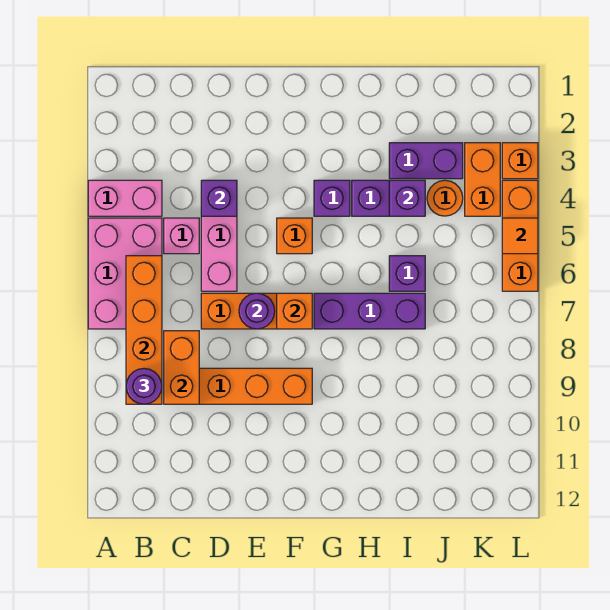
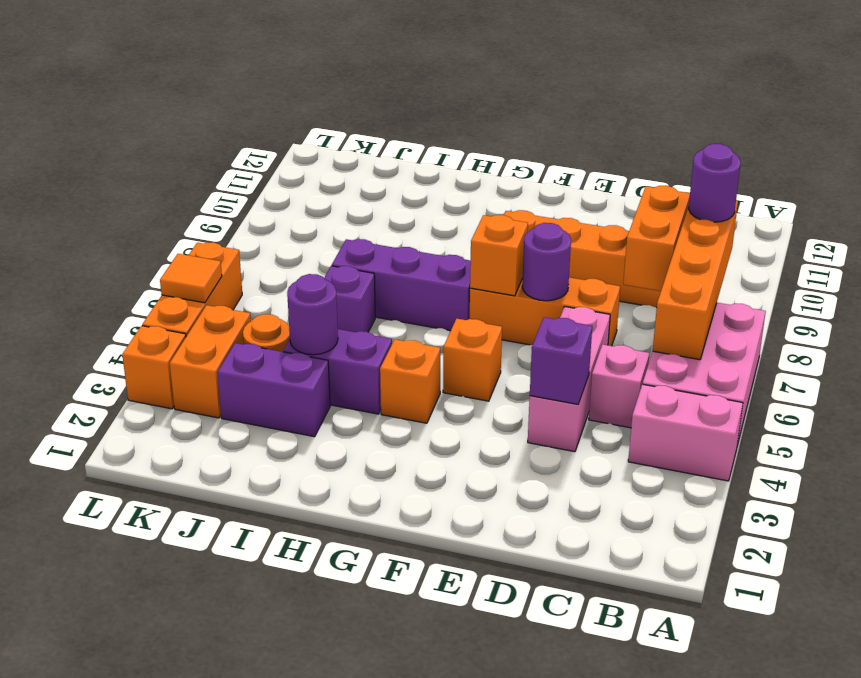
purple brick G4 level 1 -> orange brick G4 level 1
purple brick I4 level 2 -> purple round brick I4 level 2

